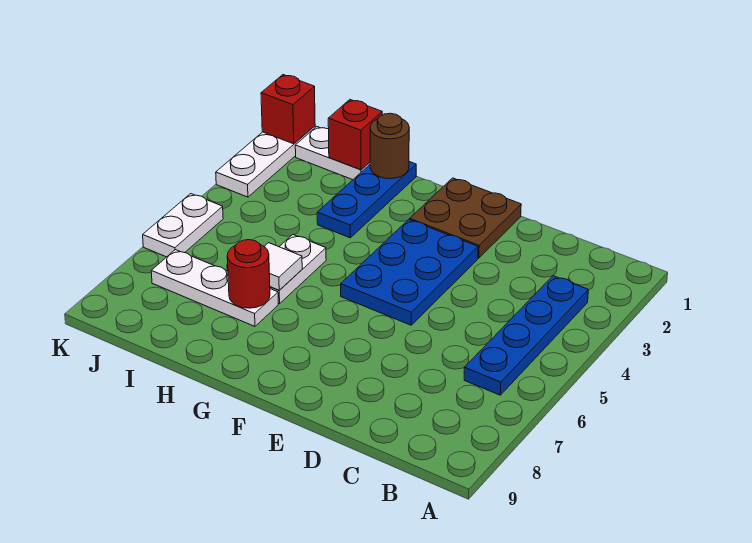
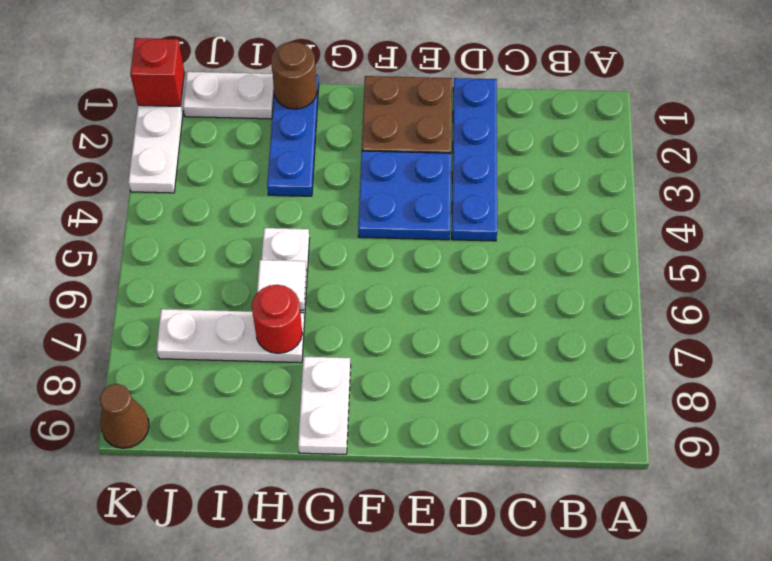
blue plate B3:B6 level 1 -> blue plate D1:D4 level 1
blue plate E3:F5 level 1 -> blue plate E3:F4 level 1
red brick I1 level 2 -> none
white plate K5:K6 level 1 -> white plate G8:G9 level 1
none -> brown cone K9 level 1

